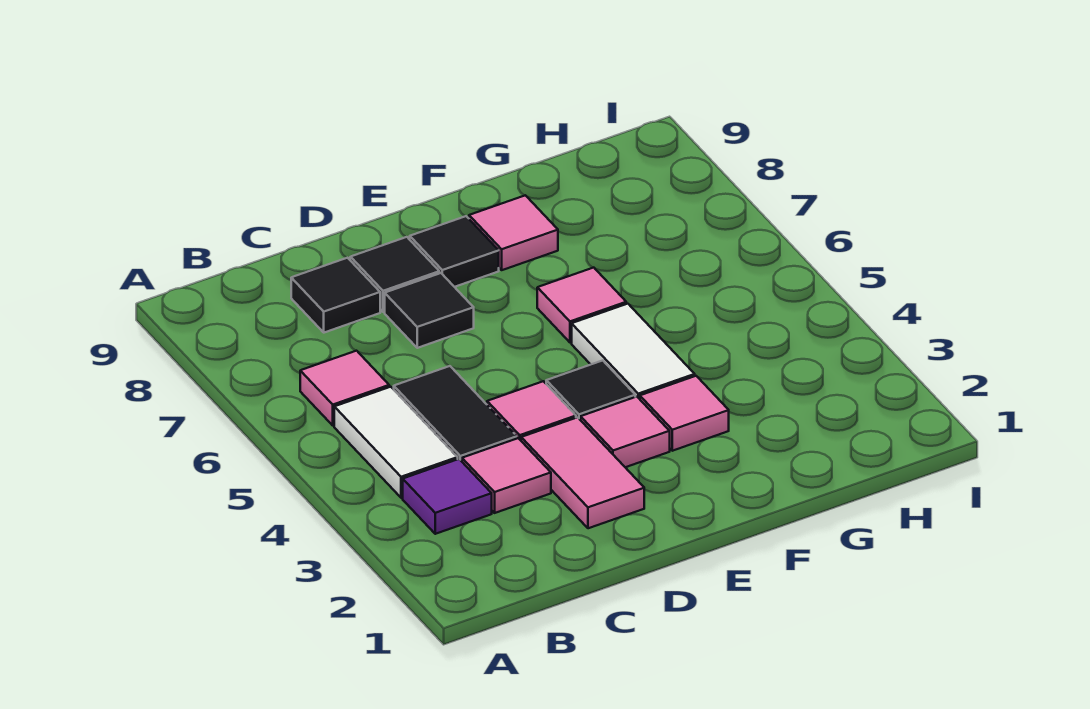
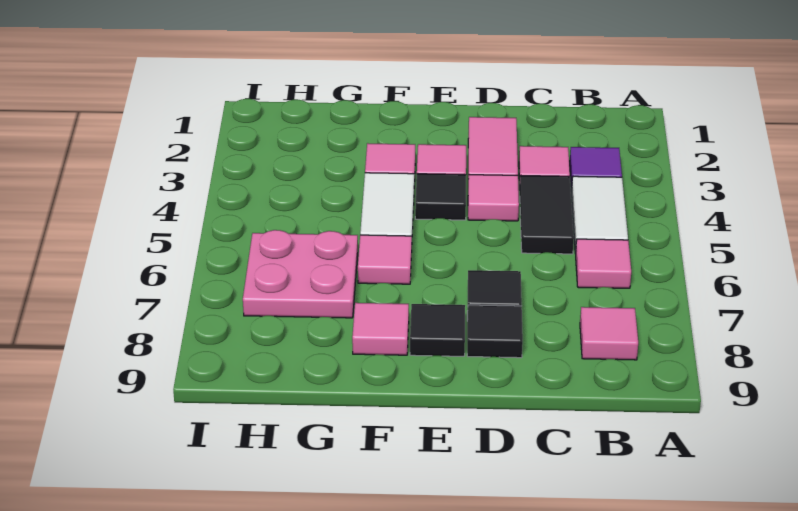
none -> pink tile B8 level 1
black tile C8 level 1 -> none
none -> pink plate G6:H7 level 1

